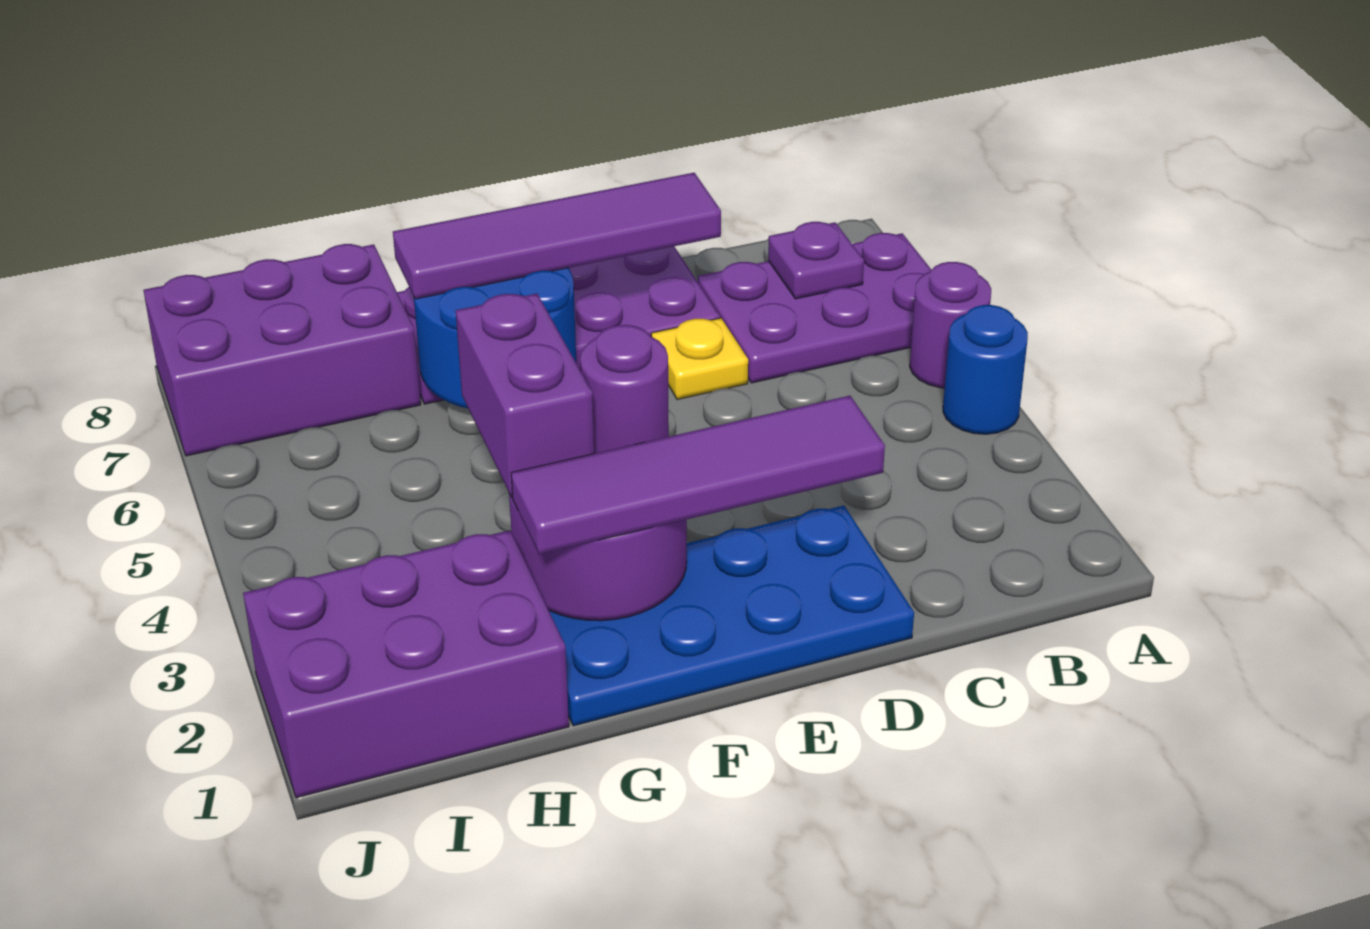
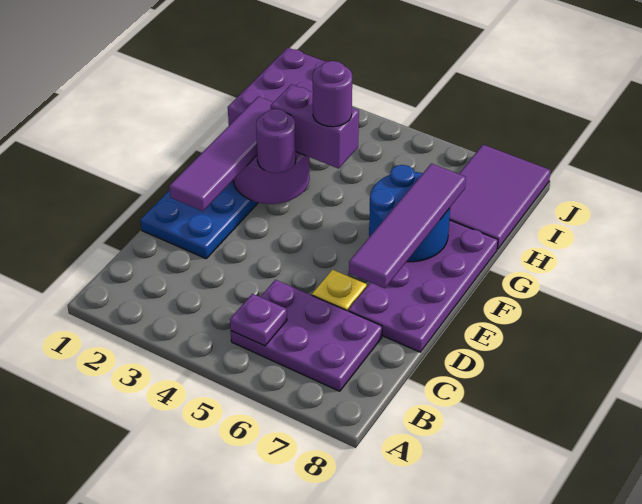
blue round brick A4 level 1 -> none
purple round brick A5 level 1 -> purple round brick G4 level 4
purple plate A6:C7 level 1 -> purple plate B5:C7 level 1
purple plate B7 level 2 -> purple plate B5 level 2
purple brick H7:J8 level 1 -> purple tile H7:J8 level 1

